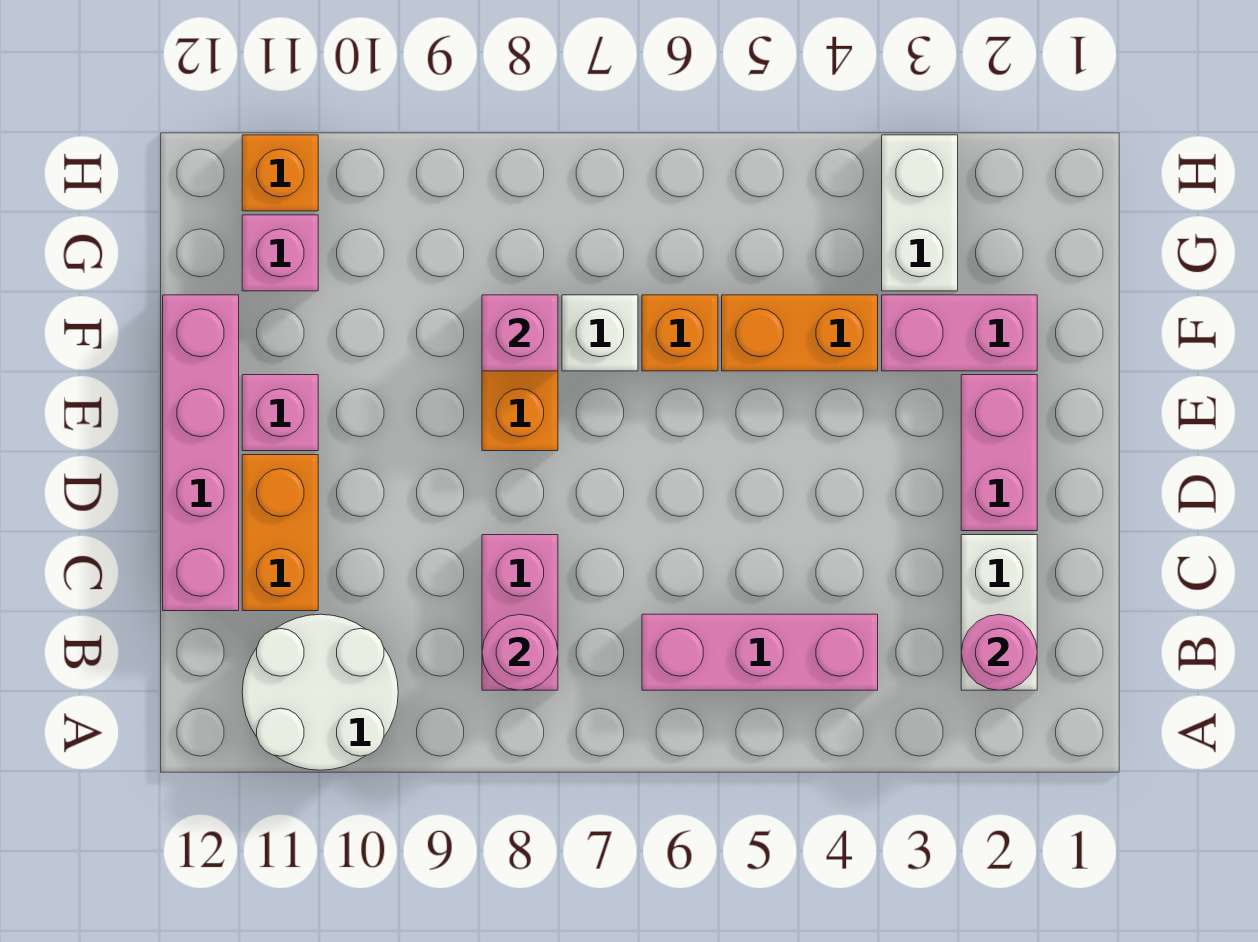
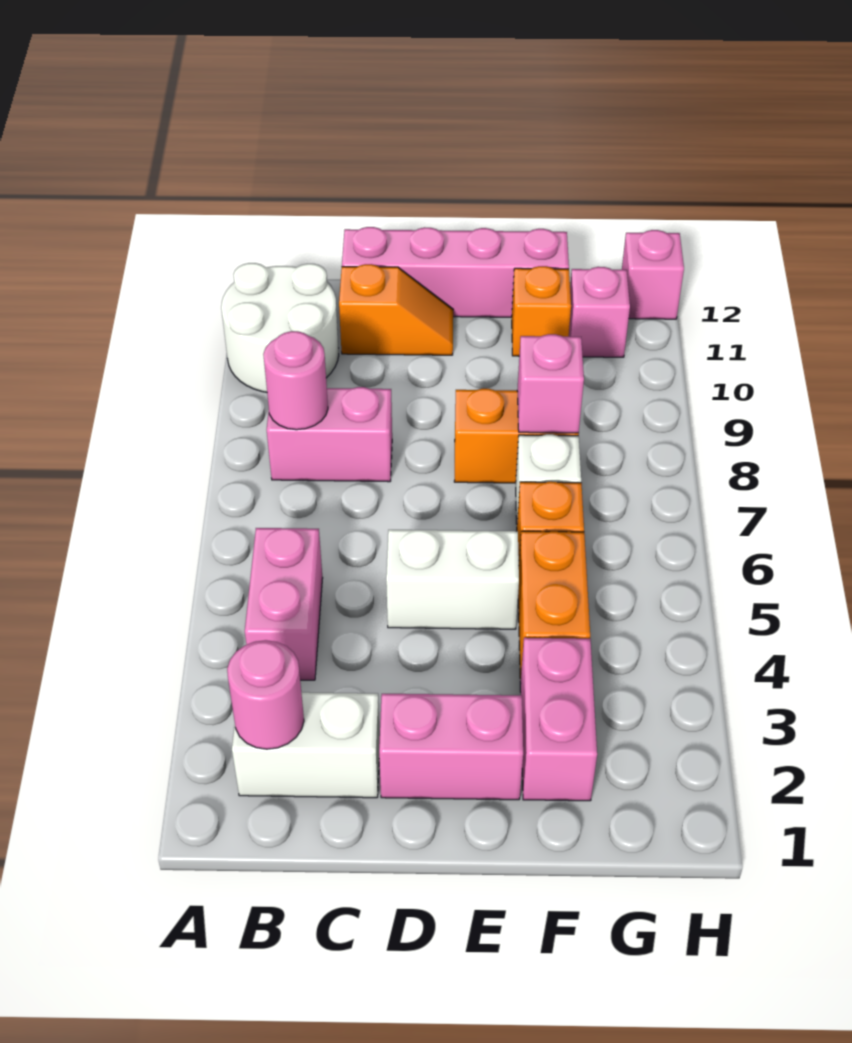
pink brick B4:B6 level 1 -> pink brick B4:B5 level 1
orange brick C11:D11 level 1 -> orange slope C11:D11 level 1 top C
pink brick E11 level 1 -> pink brick H12 level 1
white brick G3:H3 level 1 -> white brick D5:E5 level 1
orange brick H11 level 1 -> orange brick F11 level 1

